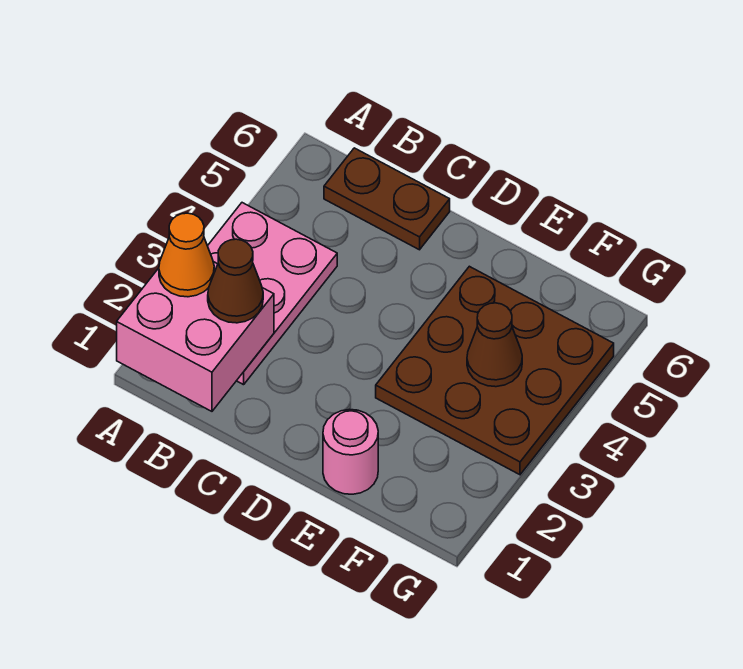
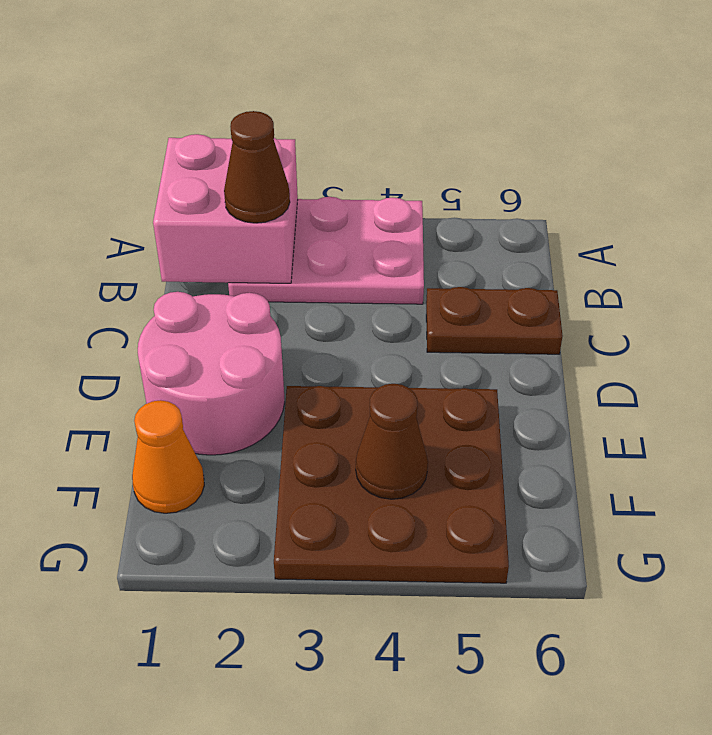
orange cone A2 level 3 -> orange cone F1 level 1
brown plate B6:C6 level 1 -> brown plate C5:C6 level 1
pink round brick E1 level 1 -> pink round brick D1:E2 level 1

